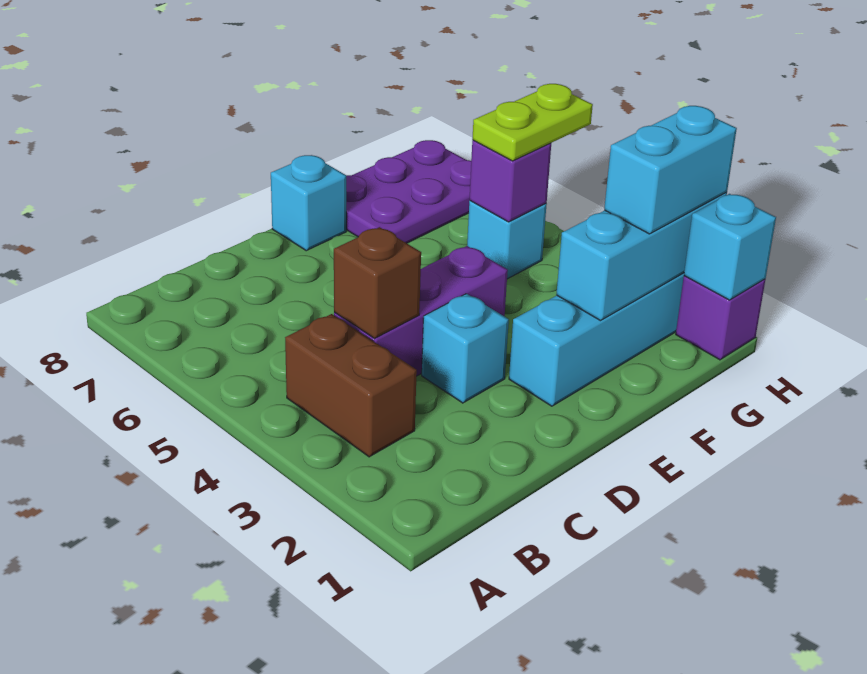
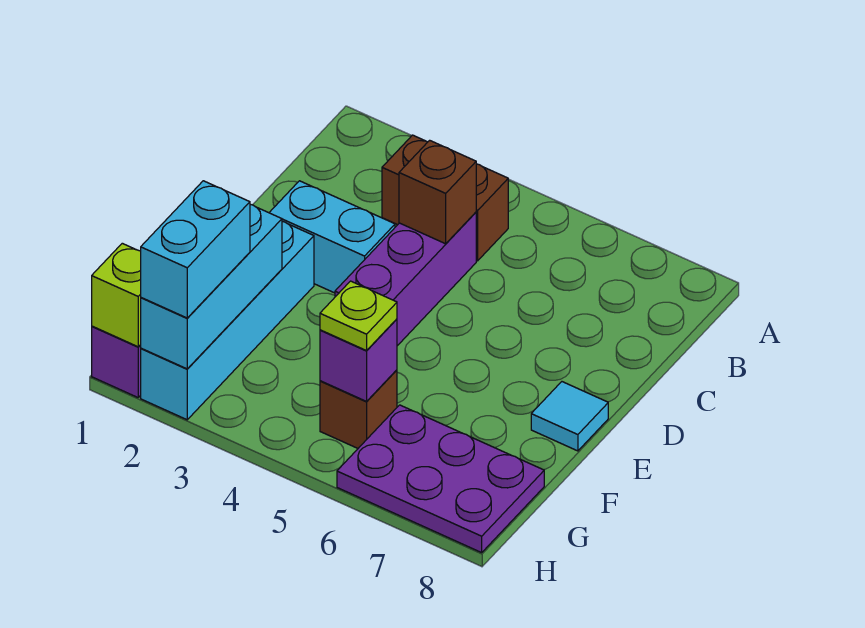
cyan brick D3 level 1 -> cyan brick D2:D3 level 1
cyan brick E8 level 1 -> cyan tile E8 level 1
purple plate F7:H8 level 1 -> purple plate G6:H8 level 1
cyan brick G5 level 1 -> brown brick G5 level 1
lime plate G5:H5 level 3 -> lime plate G5 level 3
cyan brick H1 level 2 -> lime brick H1 level 2

